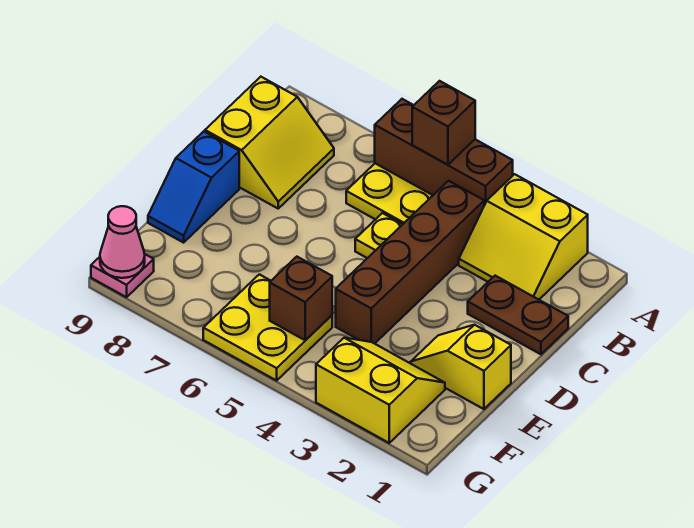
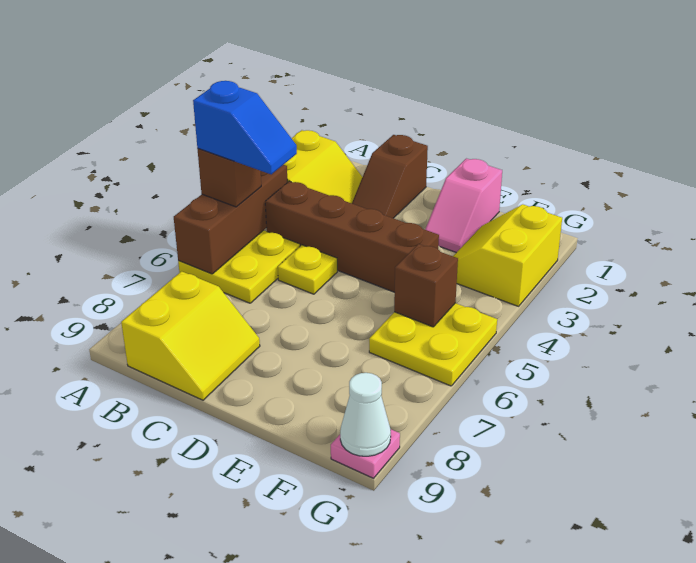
yellow slope B8:C9 level 1 top 9 -> yellow slope B8:C9 level 1 top B
brown plate C1:C2 level 1 -> brown slope C1:C2 level 1 top 1
blue slope D9:E9 level 1 top D -> blue slope A5:B5 level 4 top A
yellow slope E1:E2 level 1 top 1 -> pink slope E1:E2 level 1 top 1
pink cone G9 level 2 -> white cone G9 level 2

